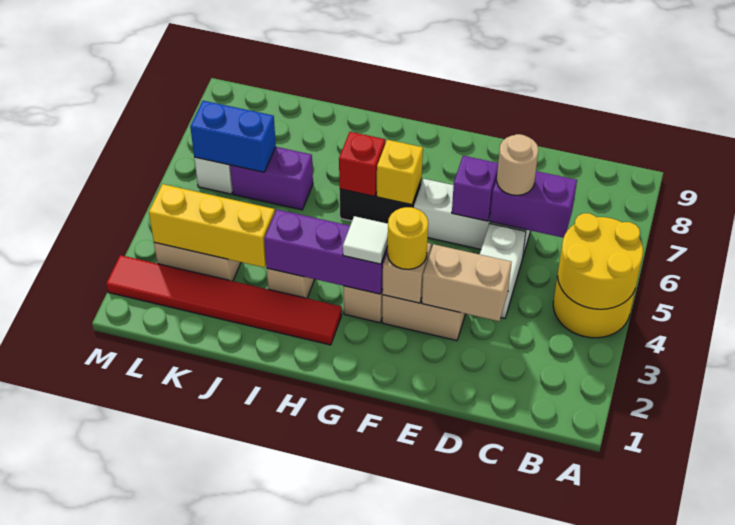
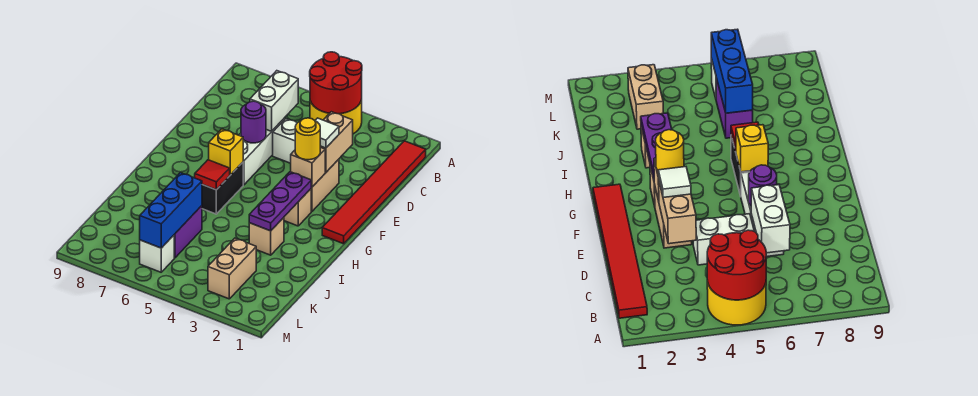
yellow round brick A4:B5 level 2 -> red round brick A4:B5 level 2
purple brick C6:D6 level 2 -> white brick C6:D6 level 2
tan round brick D6 level 3 -> none
purple brick E6 level 2 -> purple round brick E6 level 2
purple brick G3:I3 level 2 -> purple plate G3:I3 level 2
white tile G3 level 3 -> white tile E3 level 3
red tile H2:M2 level 1 -> red tile B1:G1 level 1
red brick H6 level 2 -> red tile H6 level 2
yellow brick J3:L3 level 2 -> none
blue brick K6:L6 level 2 -> blue brick J6:L6 level 2

